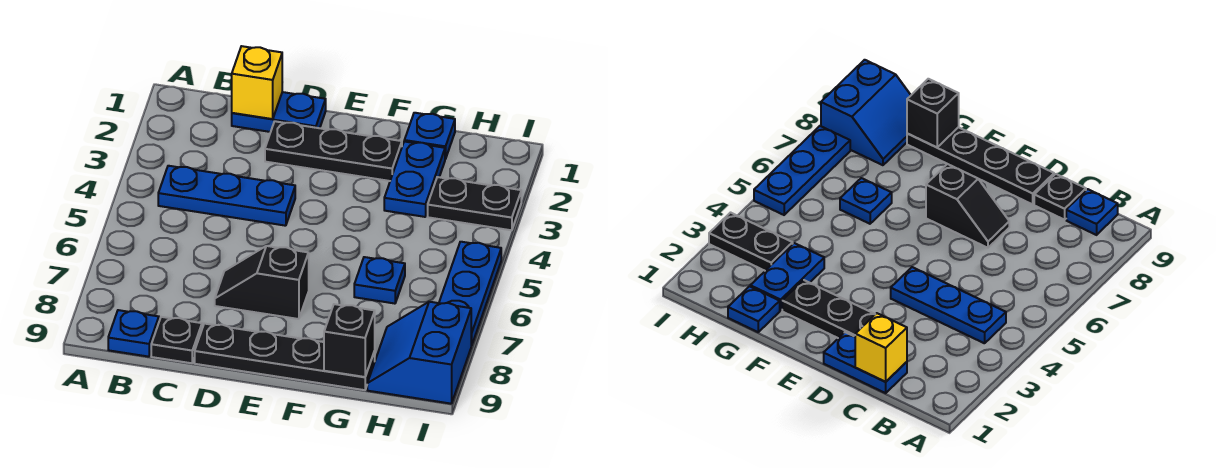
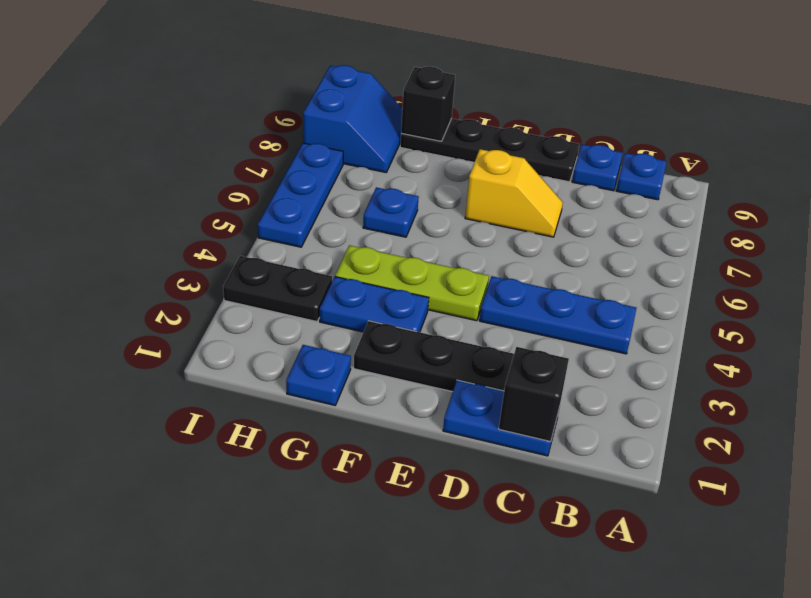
yellow brick C1 level 2 -> black brick C1 level 2
black plate C9 level 1 -> blue plate C9 level 1
black slope D7:E7 level 1 top E -> yellow slope D7:E7 level 1 top E
none -> lime plate E4:G4 level 1
blue plate G2:G3 level 1 -> blue plate F3:G3 level 1

